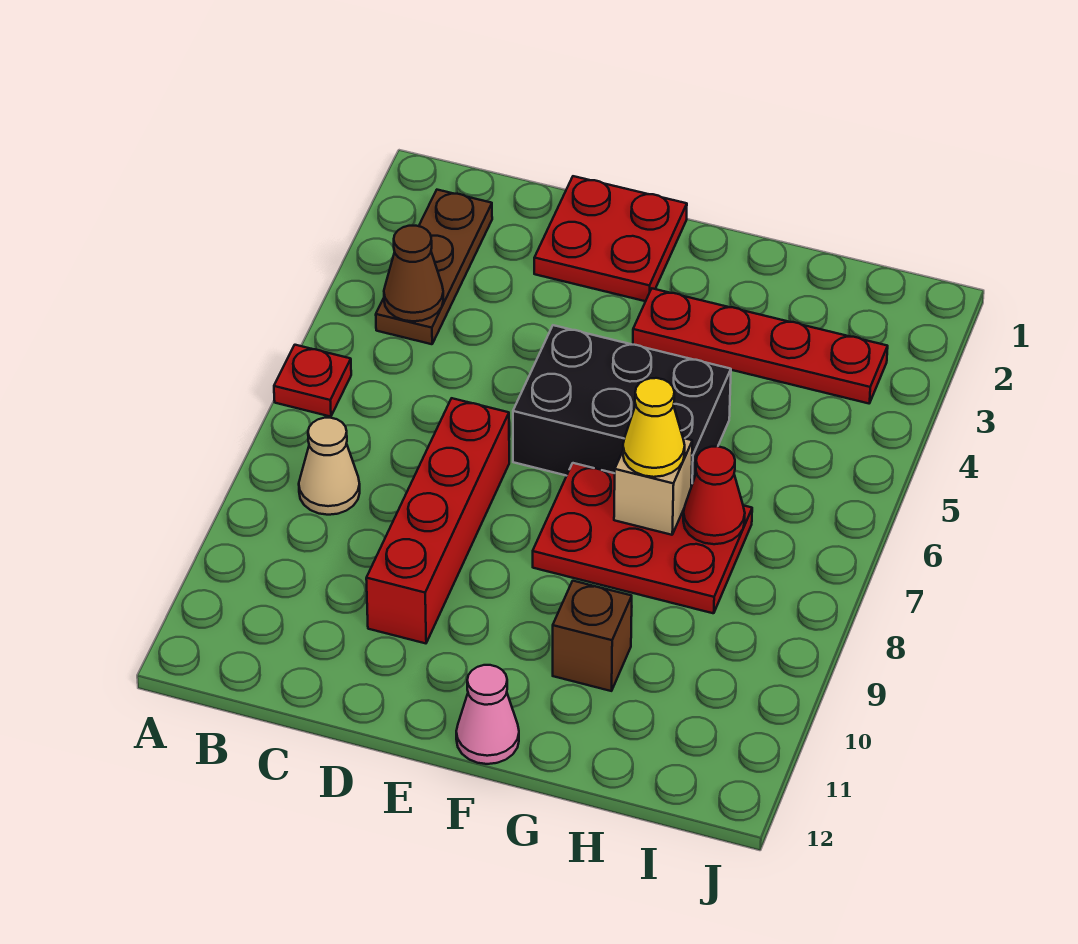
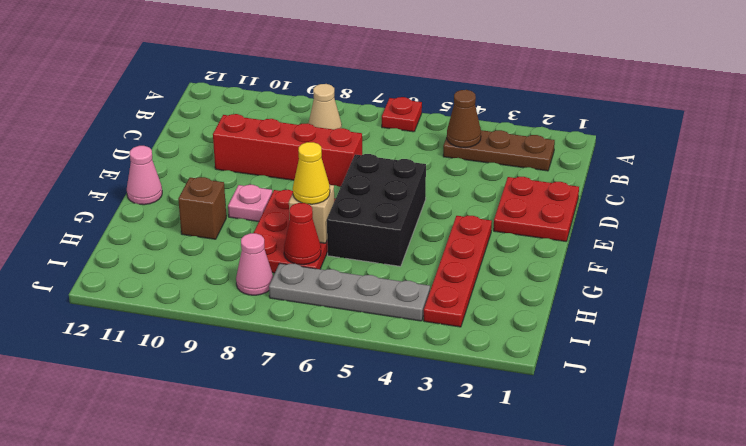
none -> pink plate F9 level 1
none -> grey plate I4:I7 level 1
none -> pink cone I8 level 1

